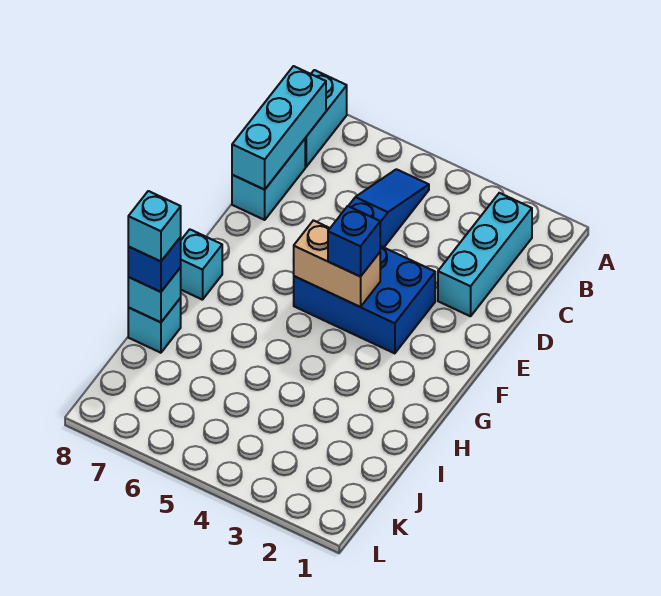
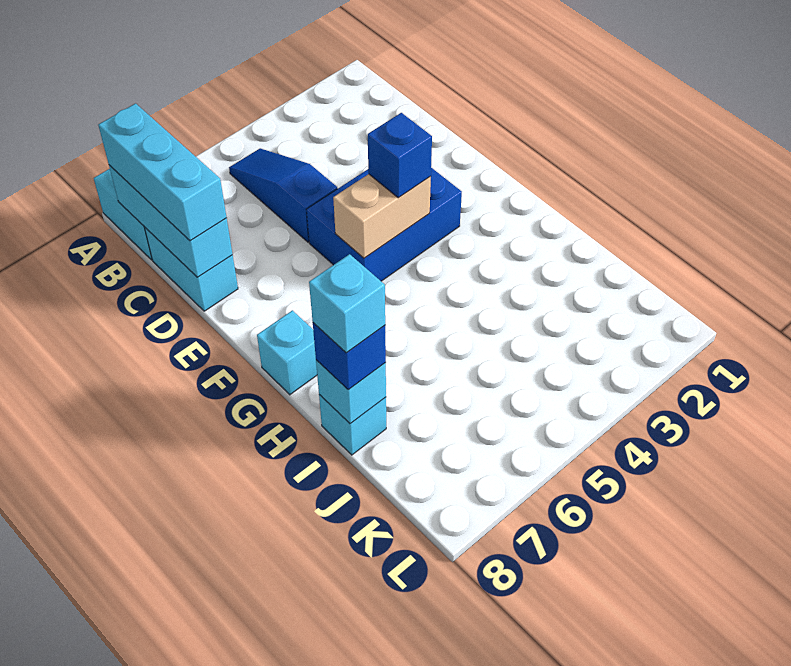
cyan brick B2:D2 level 1 -> cyan brick B8:D8 level 3

